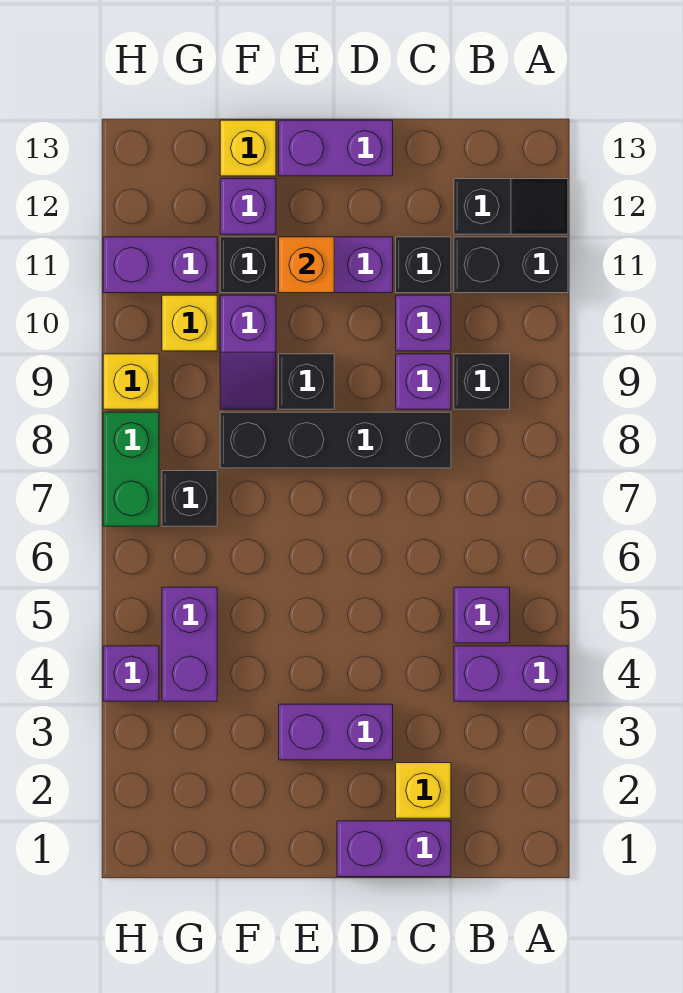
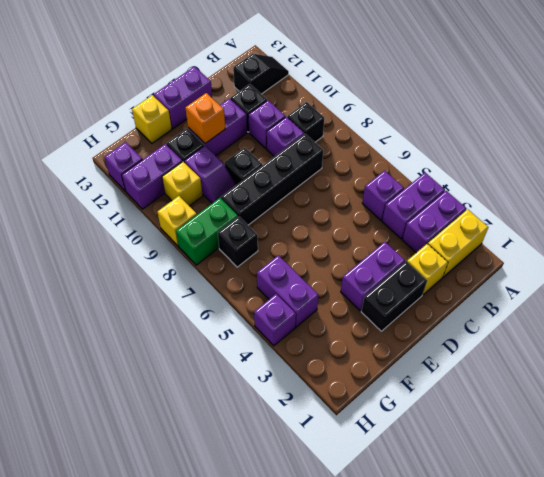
none -> yellow brick A2:B2 level 1
black brick A11:B11 level 1 -> black brick D2:E2 level 1
purple brick C1:D1 level 1 -> purple brick A3:B3 level 1
purple brick F12 level 1 -> purple brick H12 level 1
green brick H7:H8 level 1 -> green brick G8:H8 level 1

